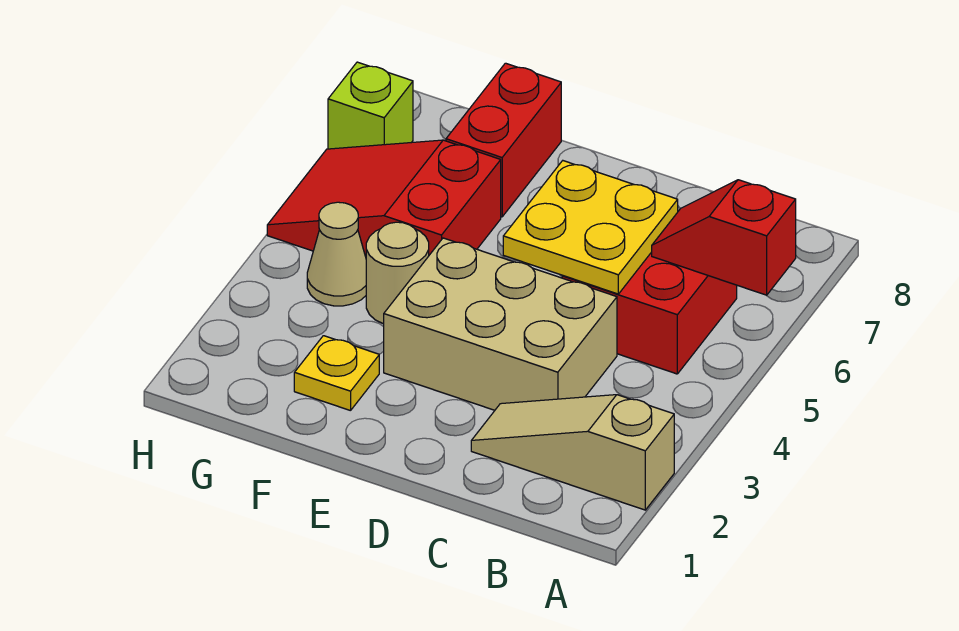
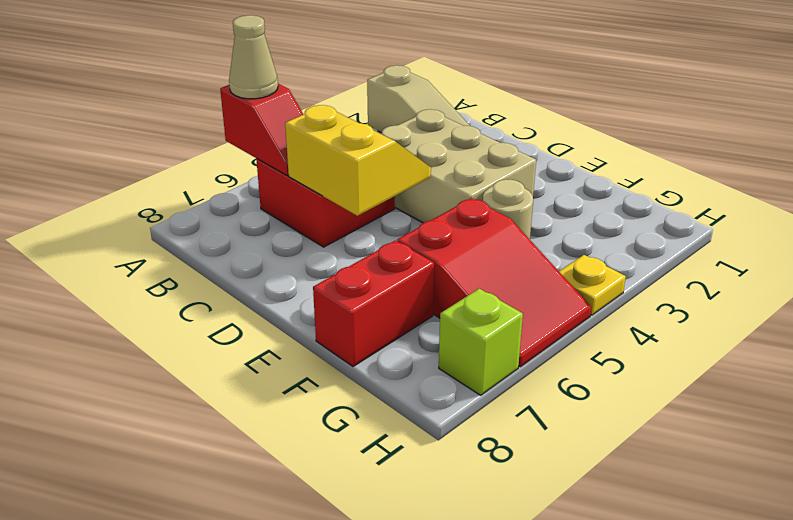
yellow plate C5:D6 level 2 -> yellow slope C5:D6 level 2 top 6
yellow plate F2 level 1 -> yellow plate H4 level 1
tan cone G4 level 1 -> tan cone A6 level 3

